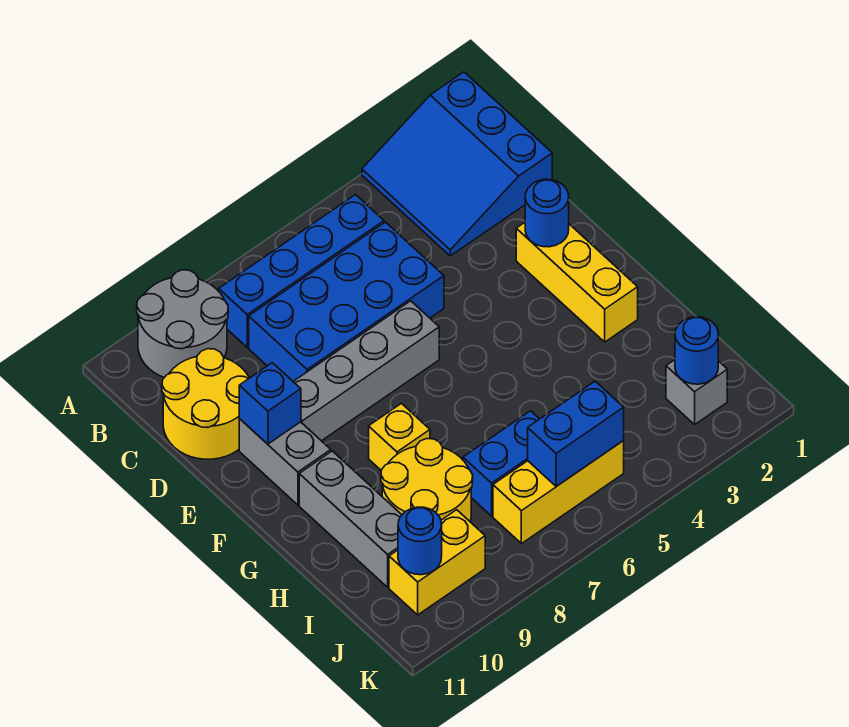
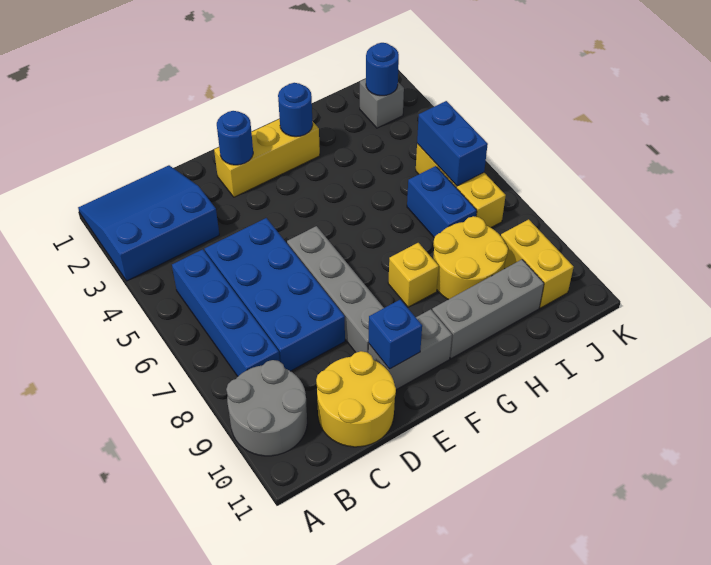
blue slope A1:C3 level 1 top 1 -> blue slope A1:C3 level 1 top 3
blue round brick J10 level 2 -> blue round brick G2 level 2

